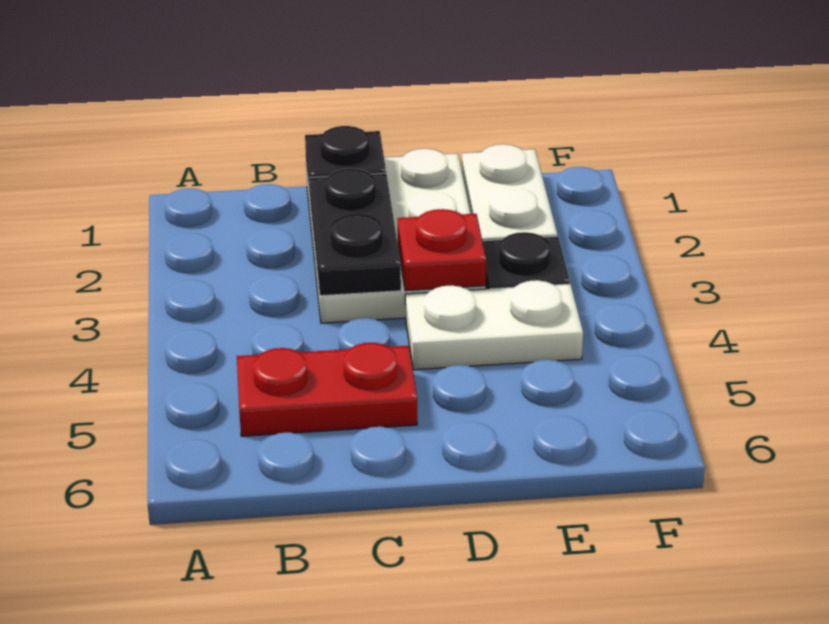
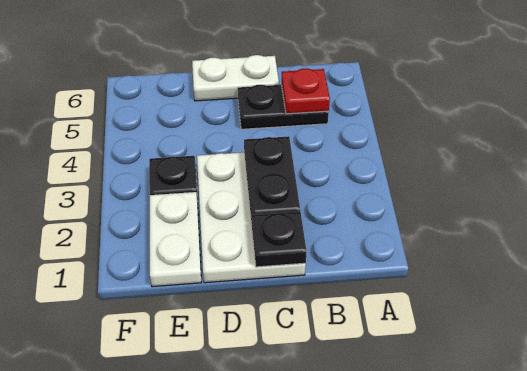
red plate B5:C5 level 1 -> black plate B5:C5 level 1
red plate D3 level 2 -> red plate B5 level 2
white plate D4:E4 level 1 -> white plate C6:D6 level 1

